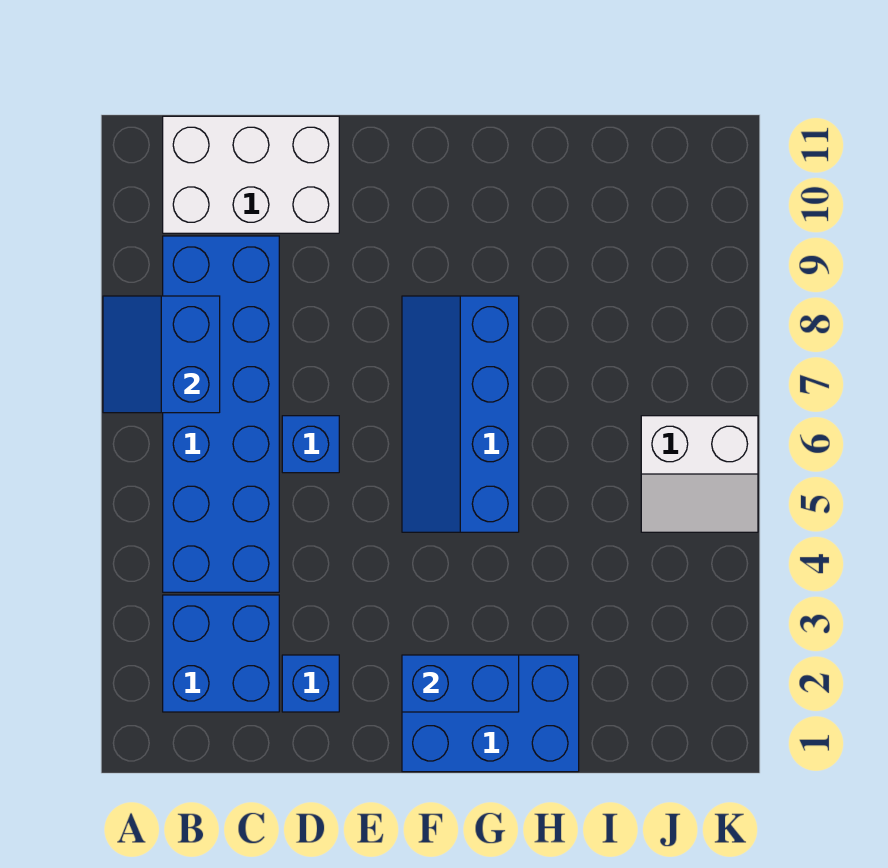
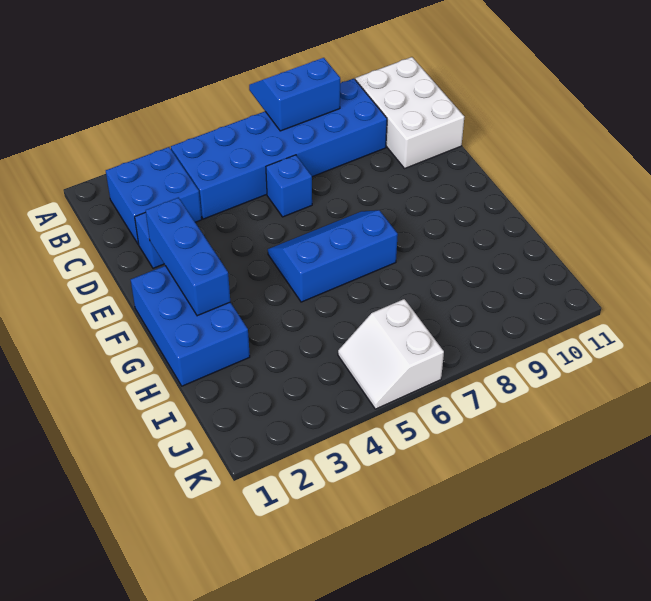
blue brick F2:G2 level 2 -> blue brick E2:G2 level 2
blue slope F5:G8 level 1 top G -> blue slope F5:G7 level 1 top G

